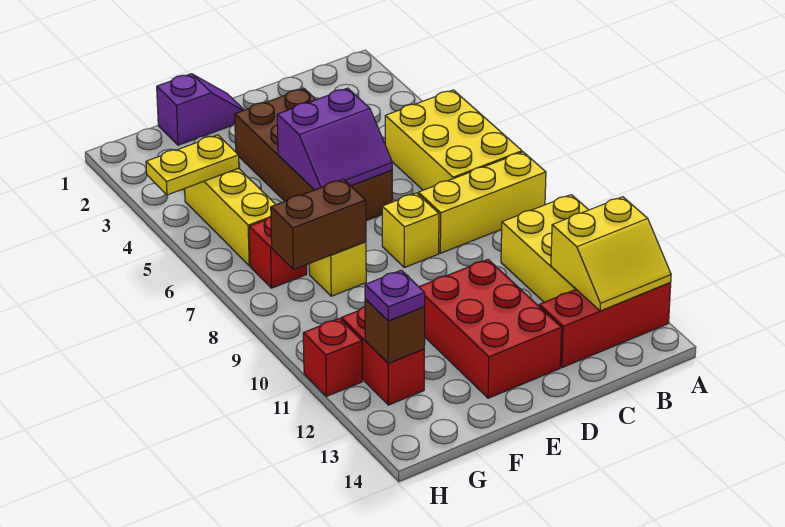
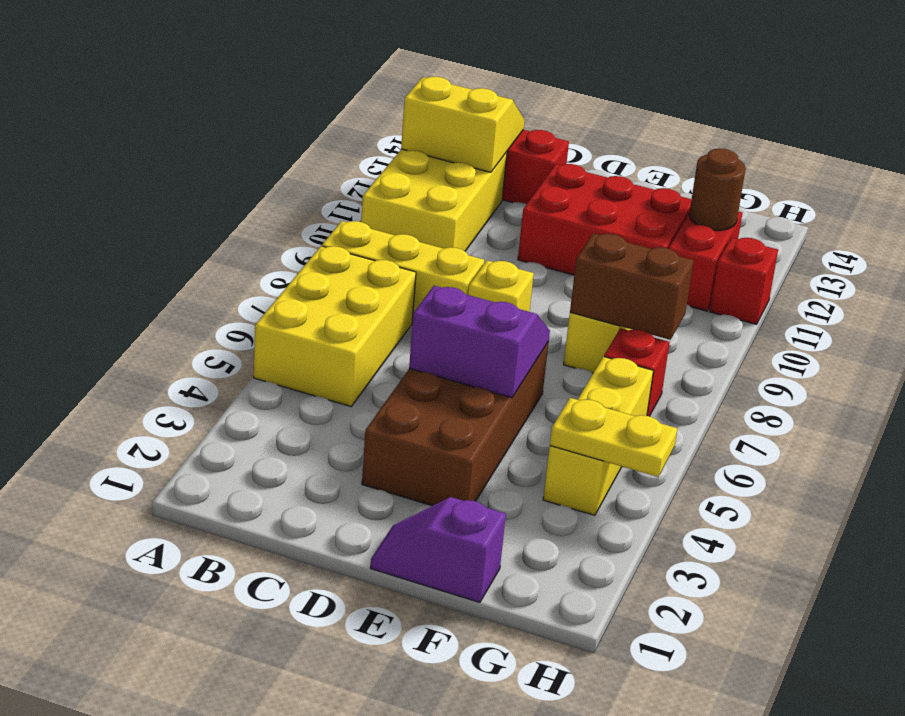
red brick D11:E13 level 1 -> red brick D11:F12 level 1
brown brick G12 level 2 -> brown round brick G12 level 2
purple plate G12 level 3 -> none

